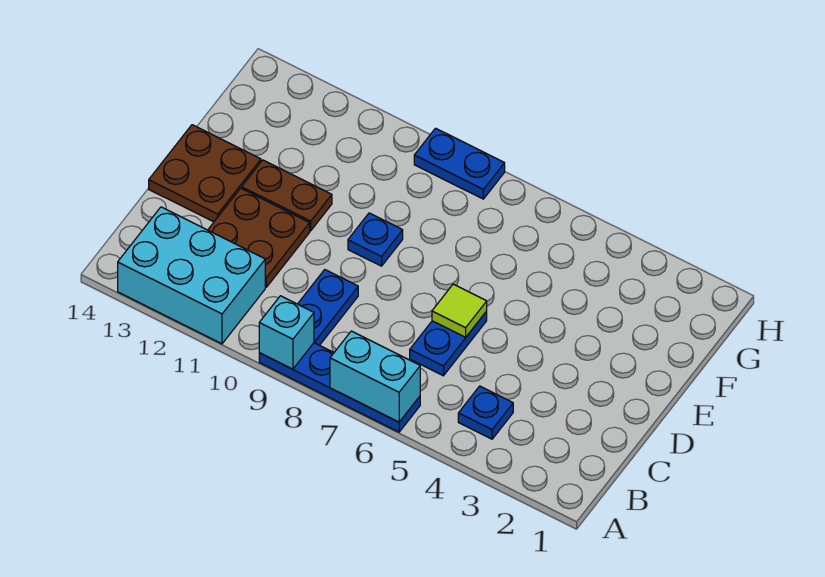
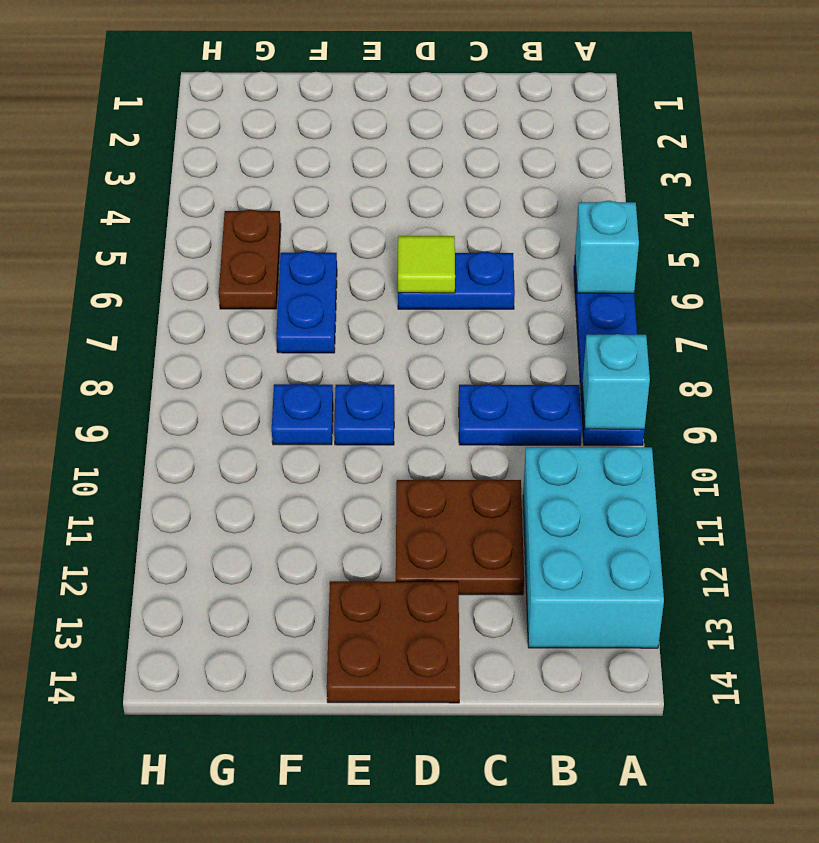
cyan brick A6:A7 level 2 -> cyan brick A6 level 2
blue plate B4 level 1 -> blue plate F9 level 1
brown plate E11:E12 level 1 -> brown plate G5:G6 level 1
blue plate H8:H9 level 1 -> blue plate F6:F7 level 1

